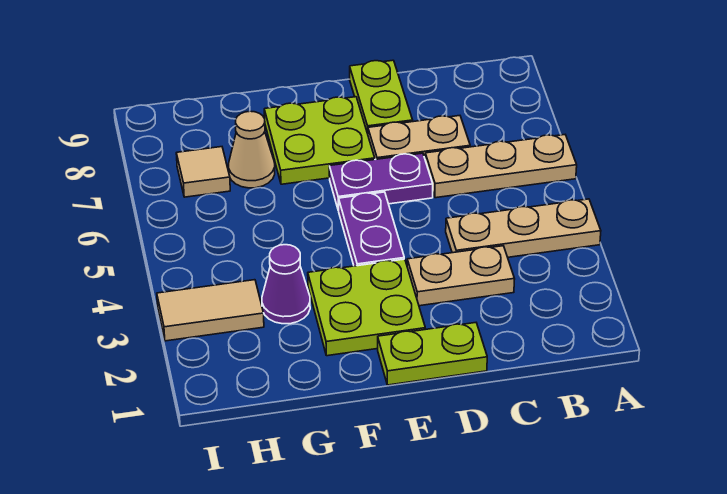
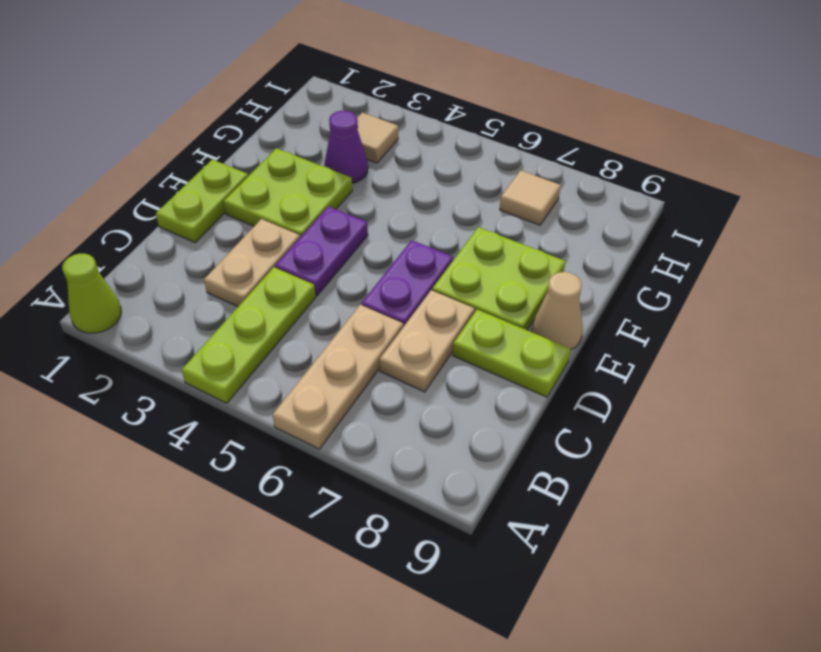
none -> lime cone A1 level 1
tan plate A4:C4 level 1 -> lime plate A4:C4 level 1
purple plate E4:E5 level 1 -> purple plate D4:E4 level 1
tan cone G7 level 1 -> tan cone E9 level 1
tan tile H3:I3 level 1 -> tan tile H3 level 1

